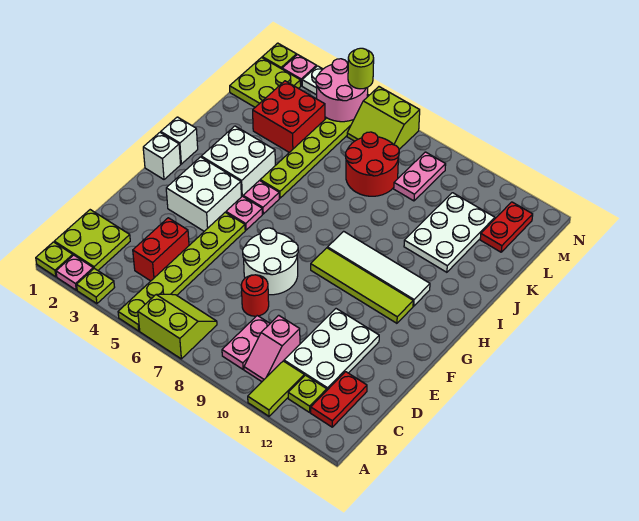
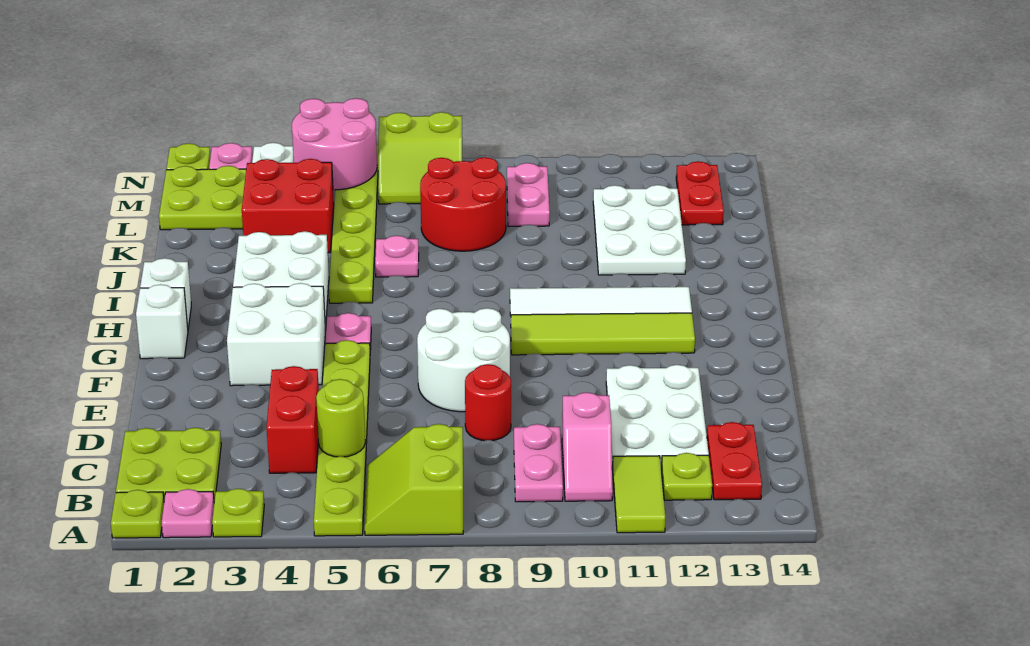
lime slope A6:B7 level 1 top A -> lime slope A6:B7 level 1 top 7
pink plate H5 level 1 -> pink plate J6 level 1
lime round brick N5 level 3 -> lime round brick C5 level 2

